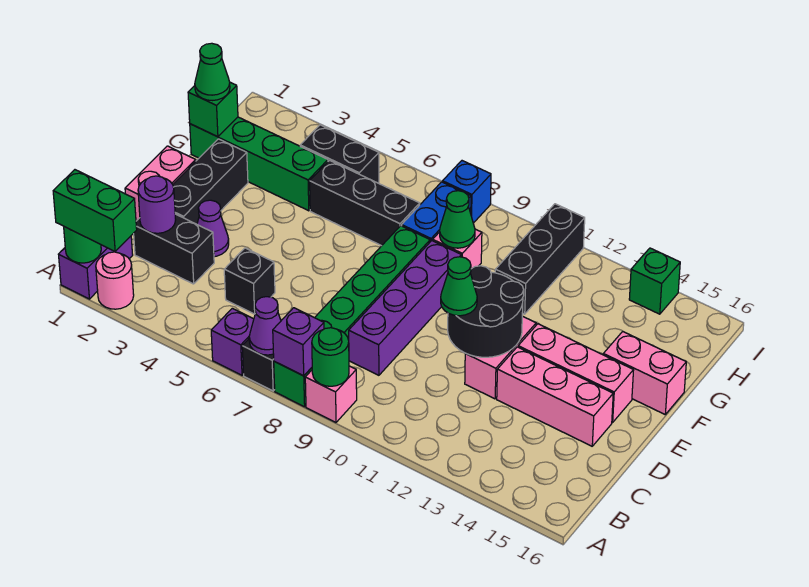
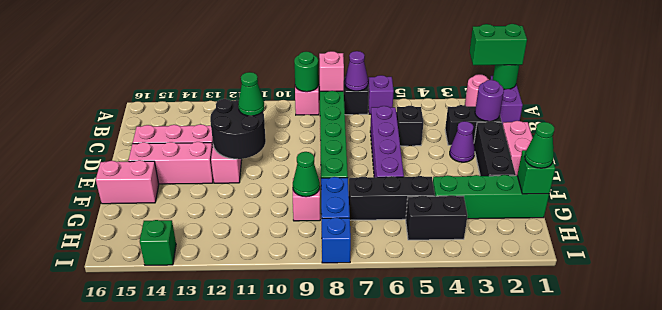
purple brick A8 level 2 -> pink brick A8 level 2
purple brick C9:F9 level 1 -> purple brick C6:F6 level 1
black brick G11:I11 level 1 -> none

